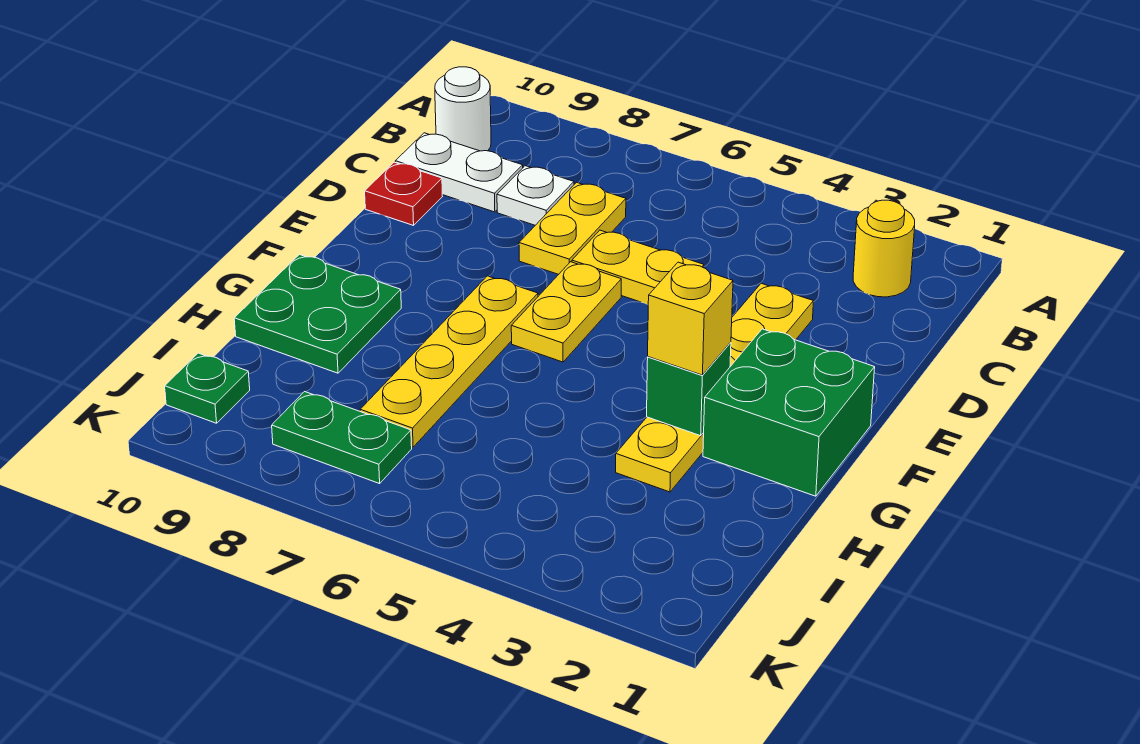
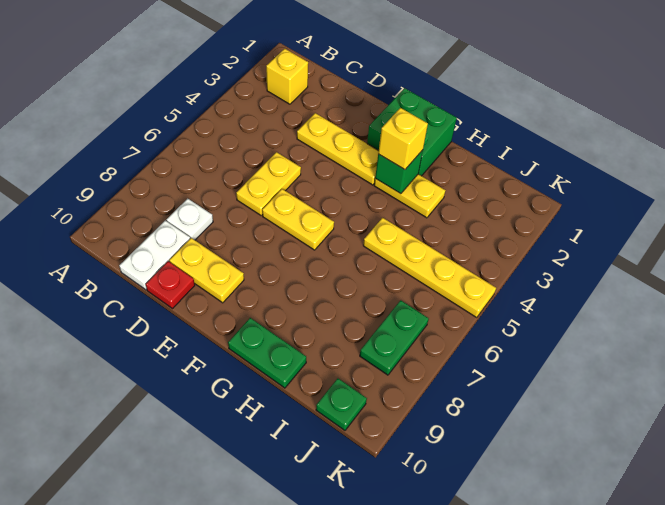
yellow round brick B2 level 1 -> yellow brick B2 level 1
white round brick B10 level 1 -> none
yellow plate C7:D7 level 1 -> yellow plate D9:E9 level 1
yellow plate F7:I7 level 1 -> yellow plate H5:K5 level 1
green plate G9:H10 level 1 -> green plate G10:H10 level 1

